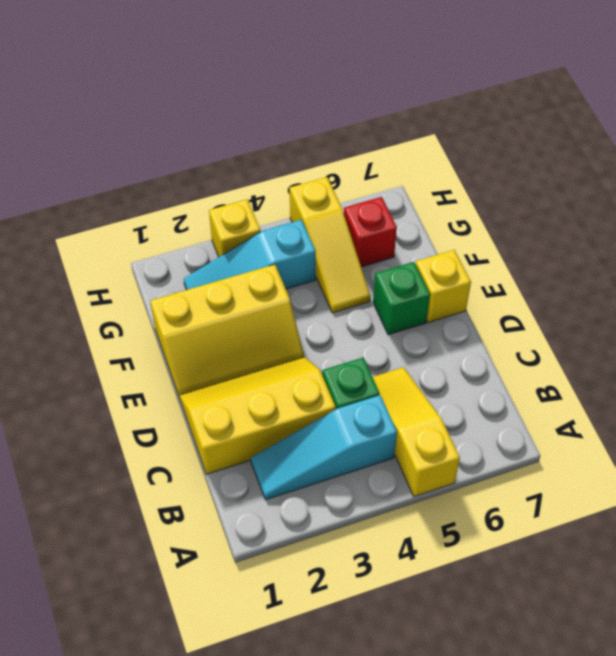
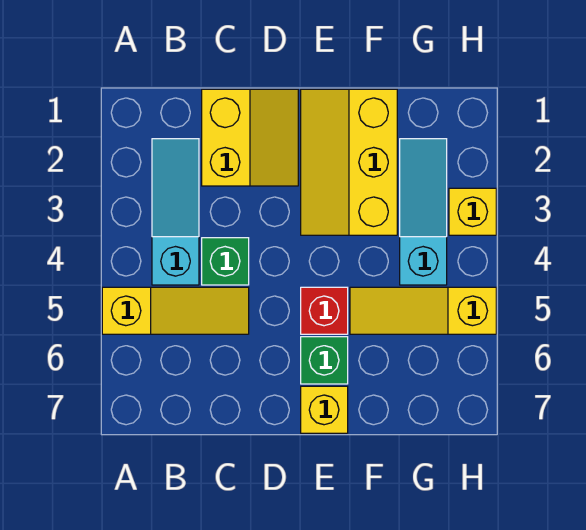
yellow slope C1:D3 level 1 top C -> yellow slope C1:D2 level 1 top C
red brick G6 level 1 -> red brick E5 level 1

